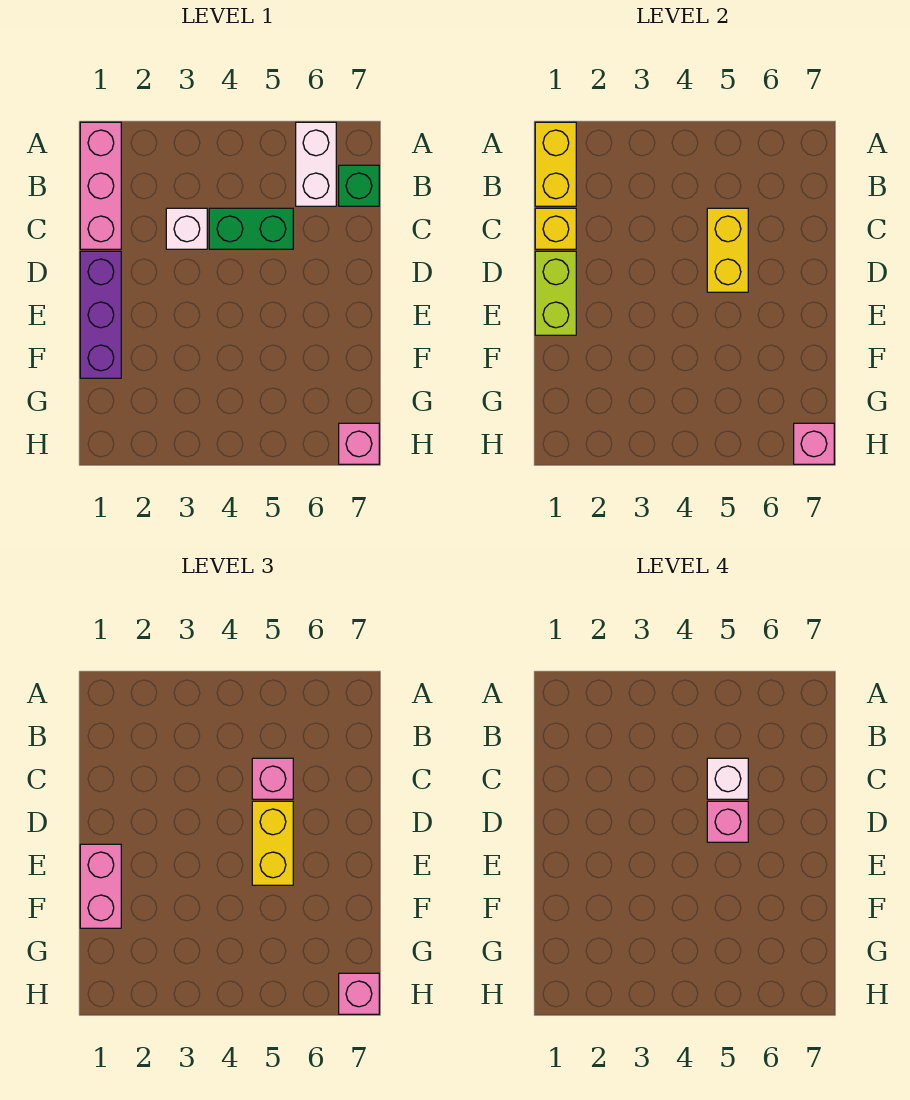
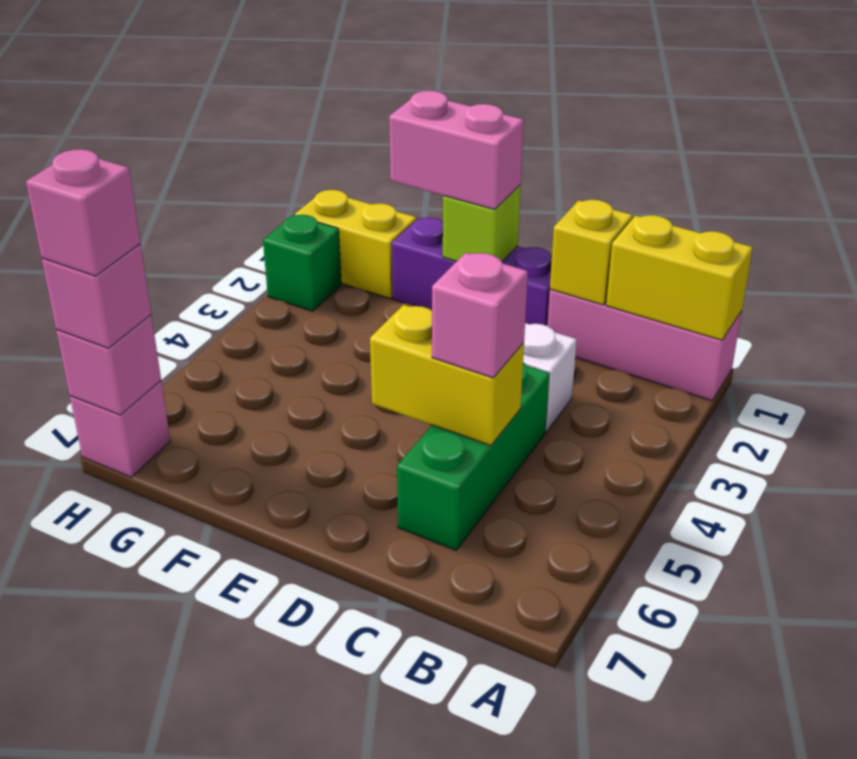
white brick A6:B6 level 1 -> none
green brick B7 level 1 -> green brick H2 level 1
green brick C4:C5 level 1 -> green brick C4:C6 level 1
white brick C5 level 4 -> none
lime brick D1:E1 level 2 -> lime brick E1 level 2
yellow brick D5:E5 level 3 -> yellow brick G1:H1 level 1
pink brick D5 level 4 -> pink brick H7 level 4

